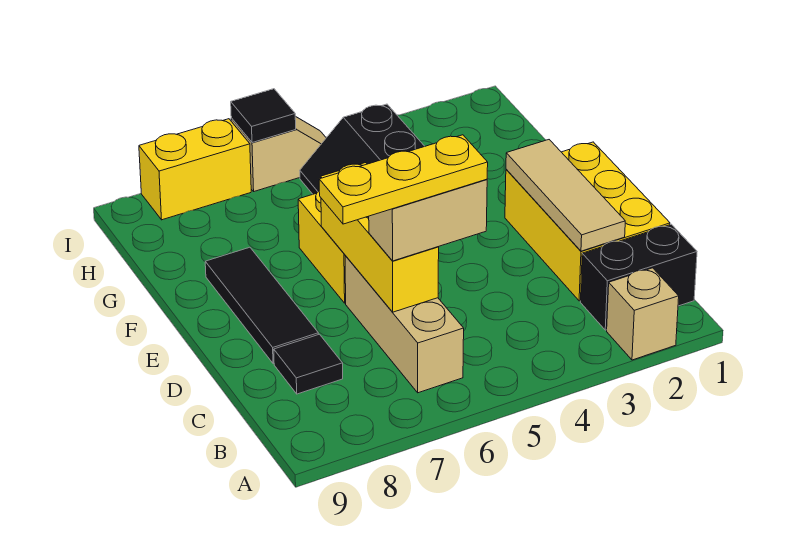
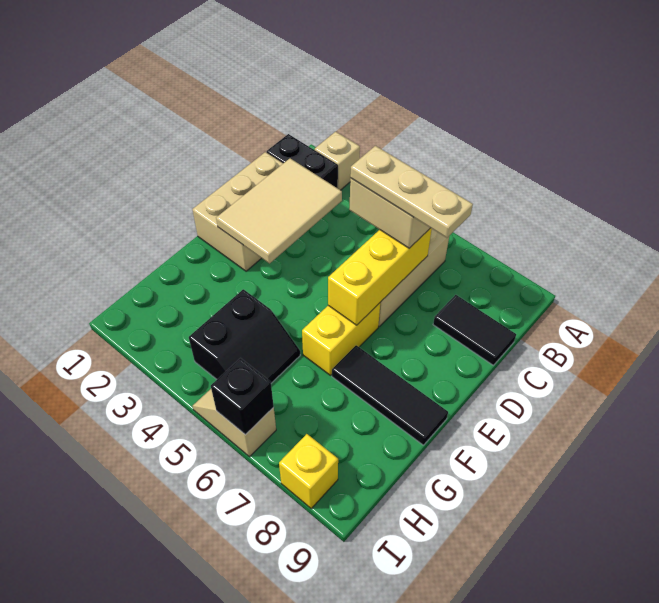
yellow brick C1:E2 level 1 -> tan brick C1:E2 level 1
tan tile C2:E2 level 2 -> tan tile C2:E3 level 2
yellow plate C5:C7 level 4 -> tan plate C5:C7 level 4
black tile C8 level 1 -> black tile C8:C9 level 1
black tile D8:F8 level 1 -> black tile F7:F9 level 1
black tile I6 level 2 -> black brick I6 level 2
yellow brick I7:I8 level 1 -> yellow brick I8 level 1

